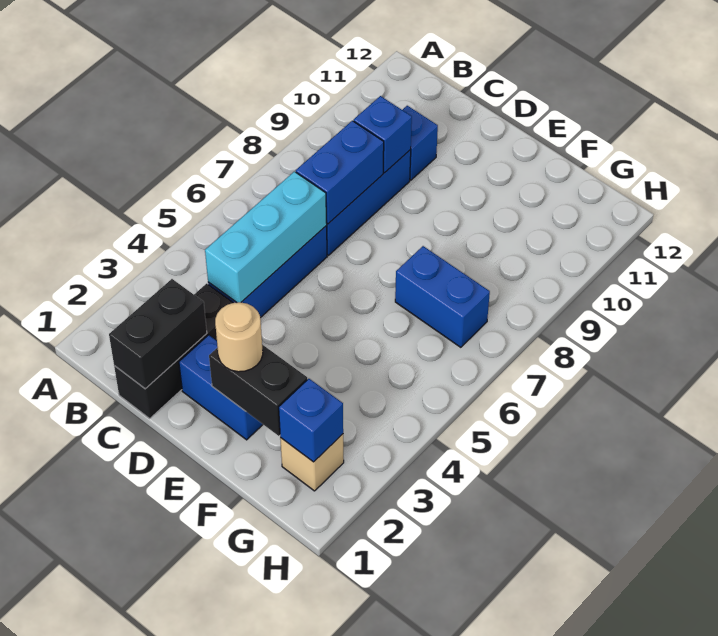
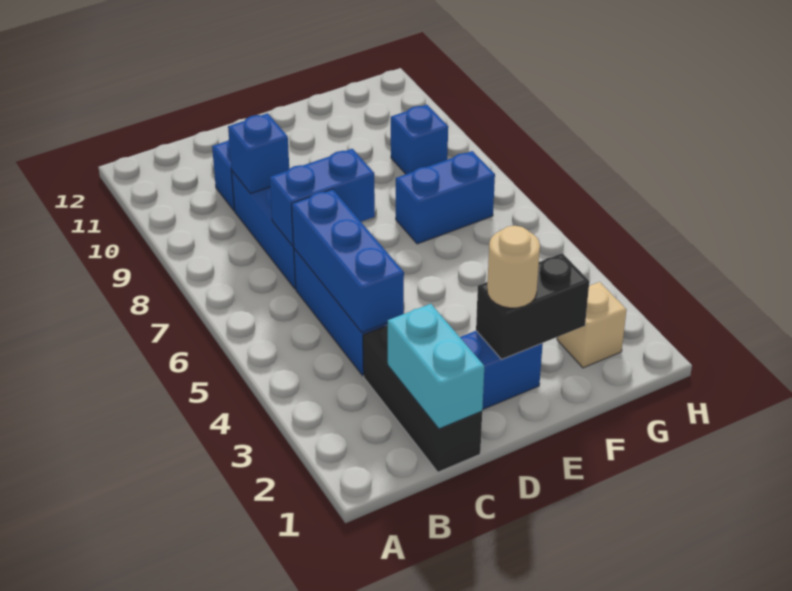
black brick C1:C2 level 2 -> cyan brick C1:C2 level 2
cyan brick C4:C6 level 2 -> blue brick C4:C6 level 2
blue brick C7:C8 level 2 -> blue brick C7:D7 level 2
blue brick G2 level 2 -> blue brick G9 level 1

